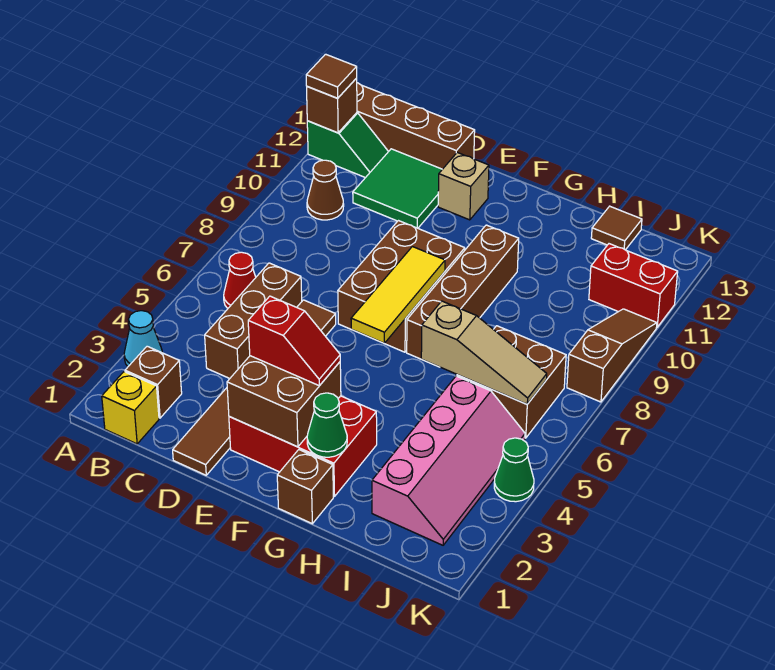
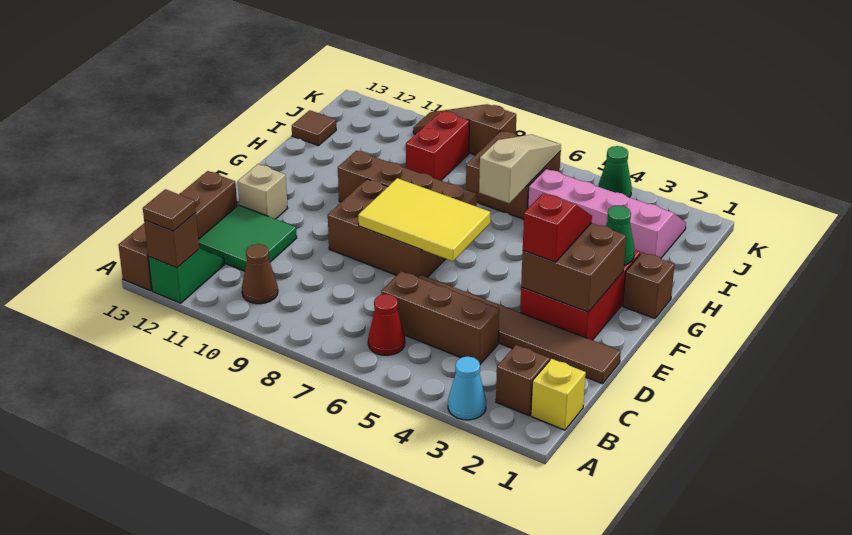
yellow tile F6:F8 level 2 -> yellow tile E6:F8 level 2
red brick J11:K11 level 1 -> red brick I9:J9 level 1

